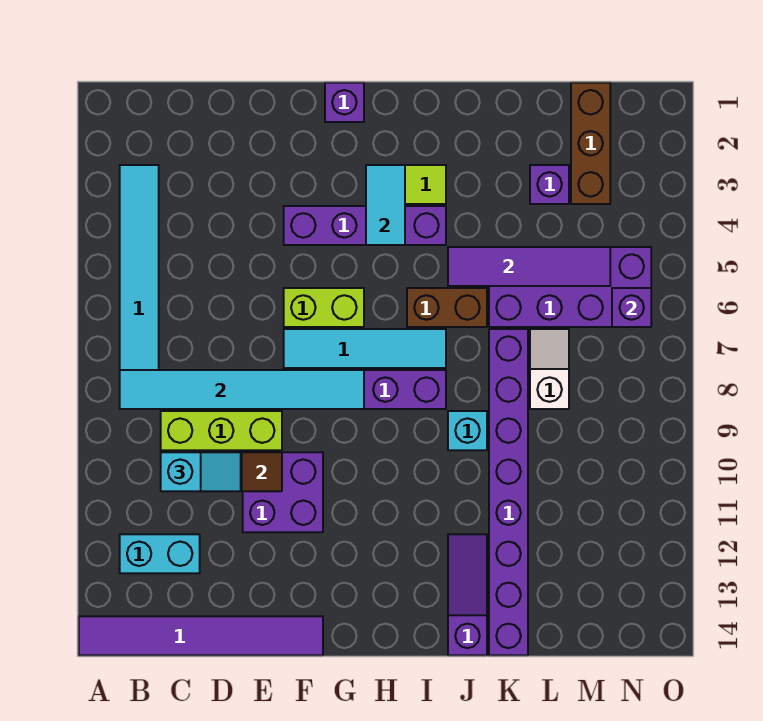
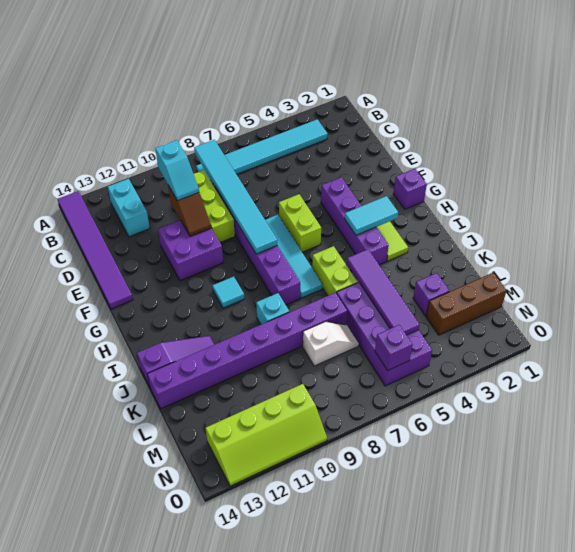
none -> cyan tile H10 level 1
brown brick I6:J6 level 1 -> lime brick I6:J6 level 1
none -> lime slope N10:O13 level 1 top N

